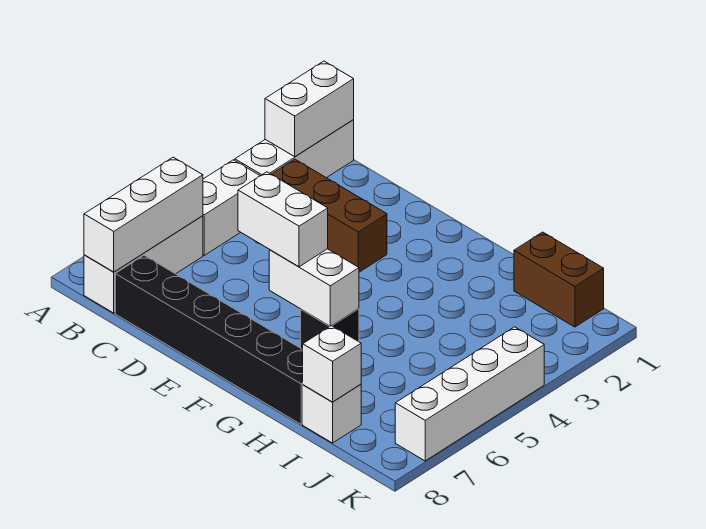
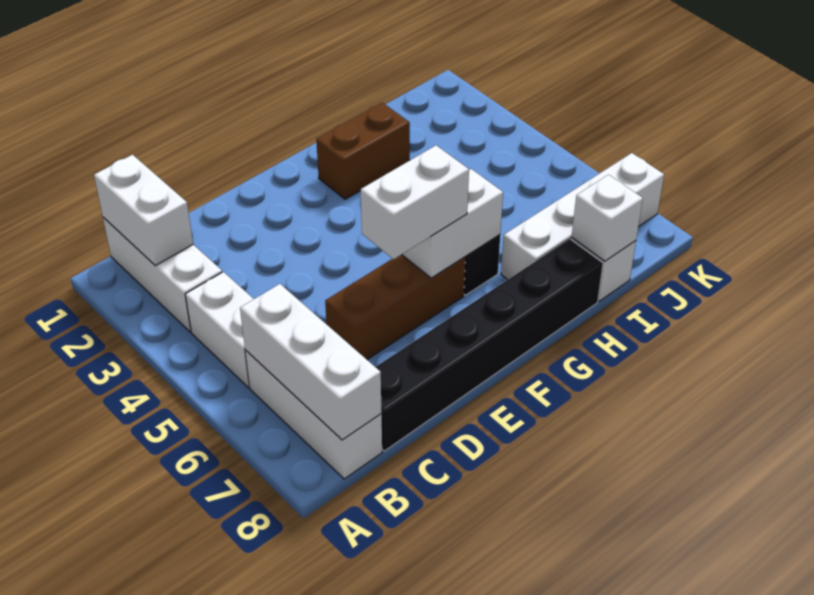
brown brick C3:E3 level 1 -> brown brick D6:F6 level 1
brown brick I1:J1 level 1 -> brown brick G2:H2 level 1
white brick K4:K7 level 1 -> white brick H7:K7 level 1

